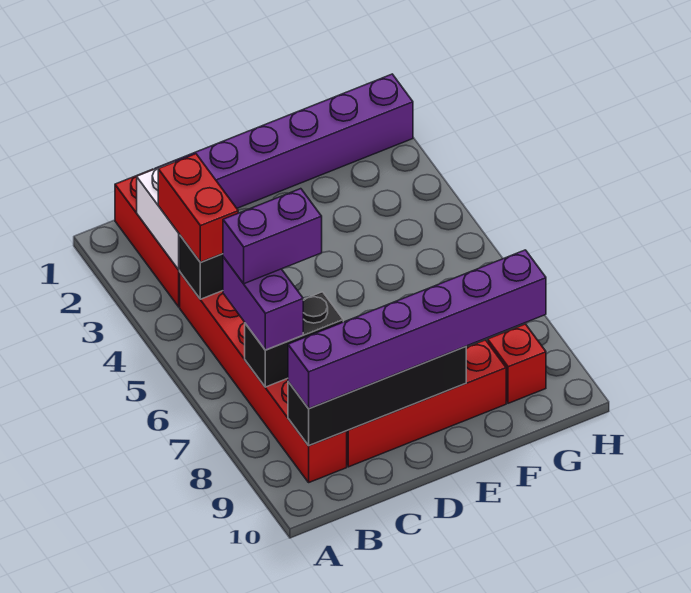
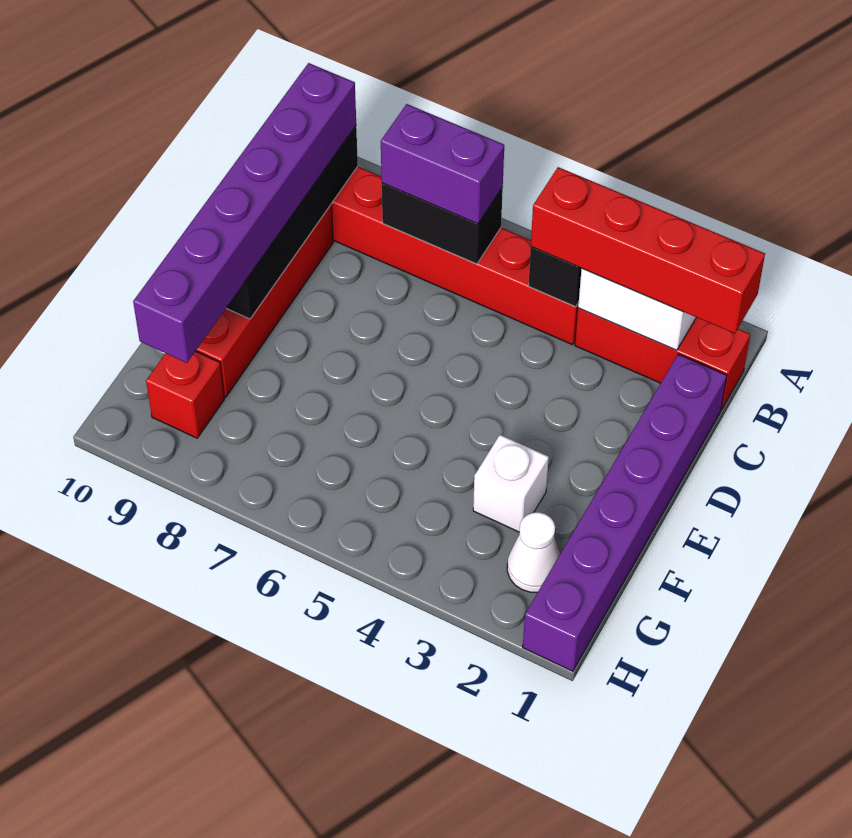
red brick B3:B4 level 3 -> red brick B1:B4 level 3
purple brick B6:C6 level 4 -> none
black brick B7:C7 level 2 -> black brick B6:B7 level 2
none -> white brick F3 level 1
none -> white cone G2 level 1

